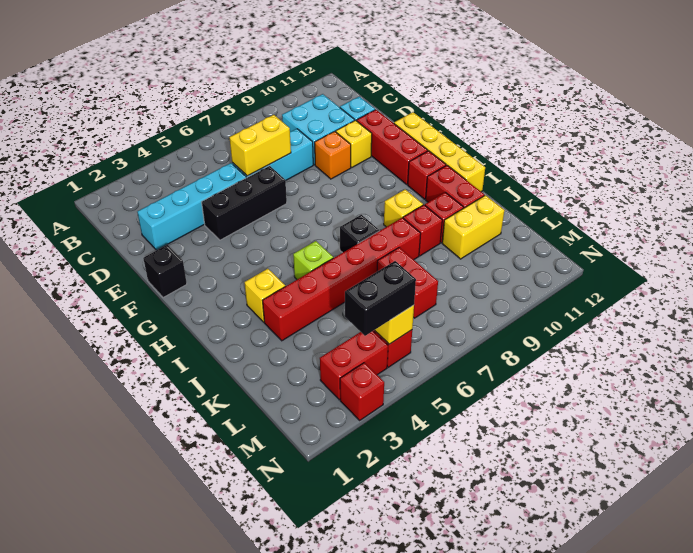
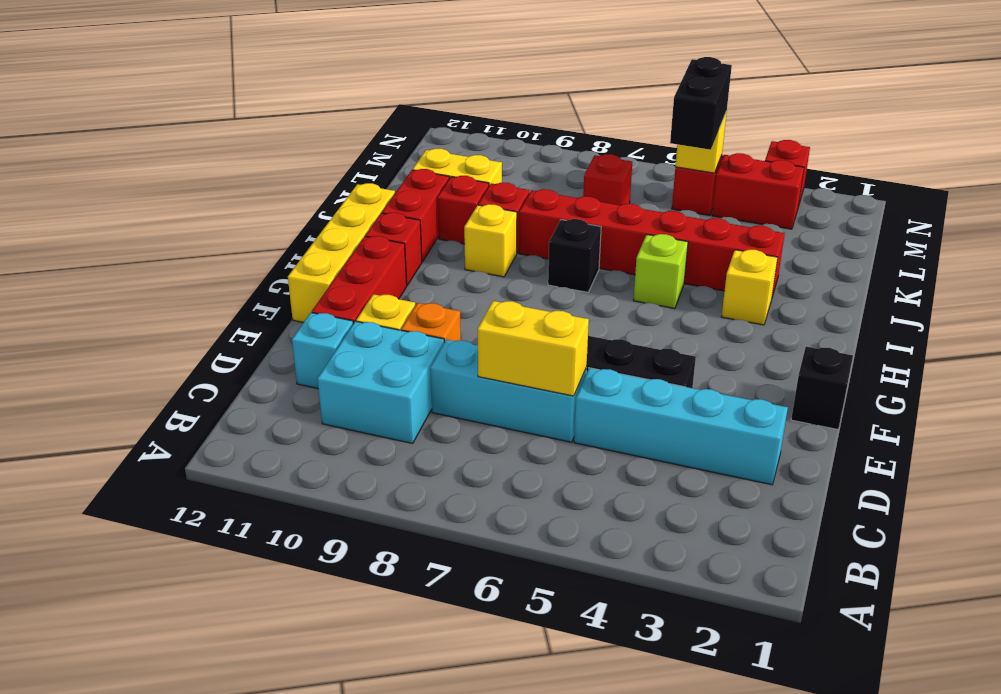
red brick K7:L7 level 1 -> red brick L7 level 1
black brick M4:M5 level 3 -> black brick L5:M5 level 3

